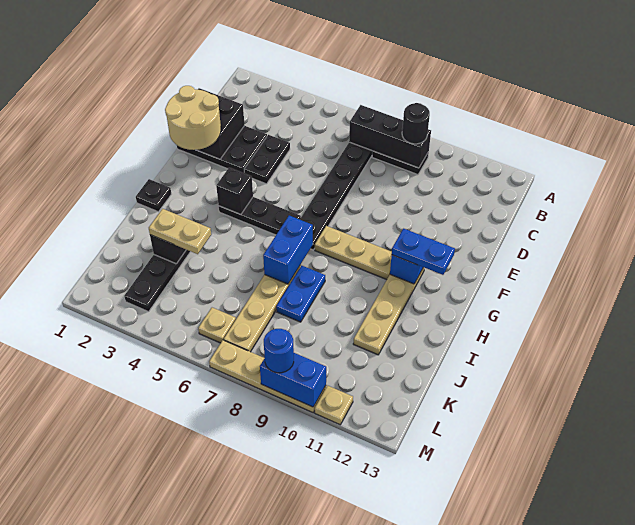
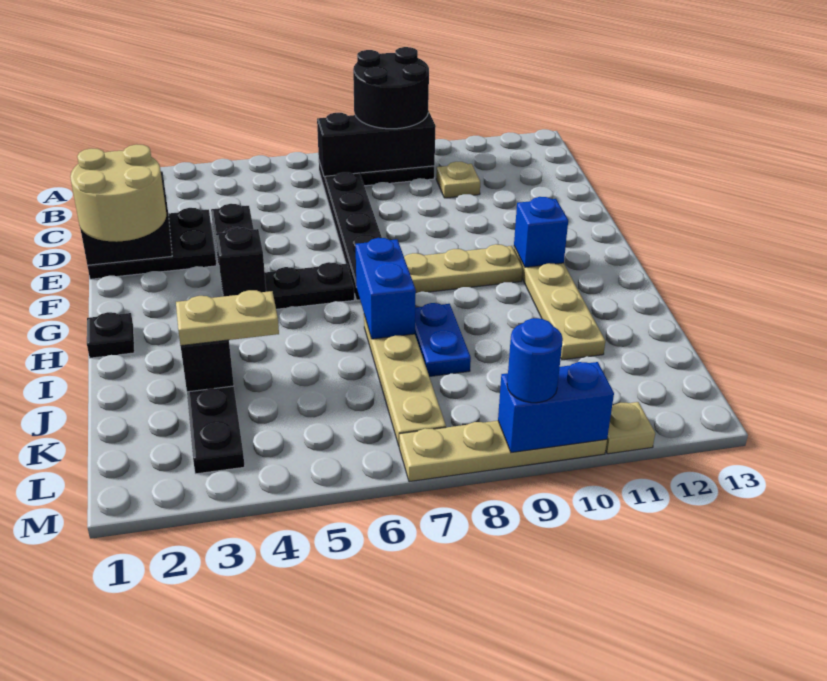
black round brick B9 level 3 -> black round brick A8:B9 level 3
blue plate G11:G12 level 3 -> none
tan plate L6 level 1 -> tan plate C10 level 1

